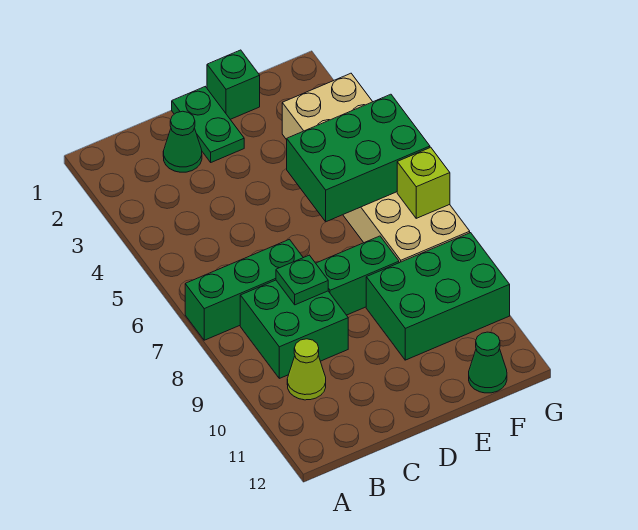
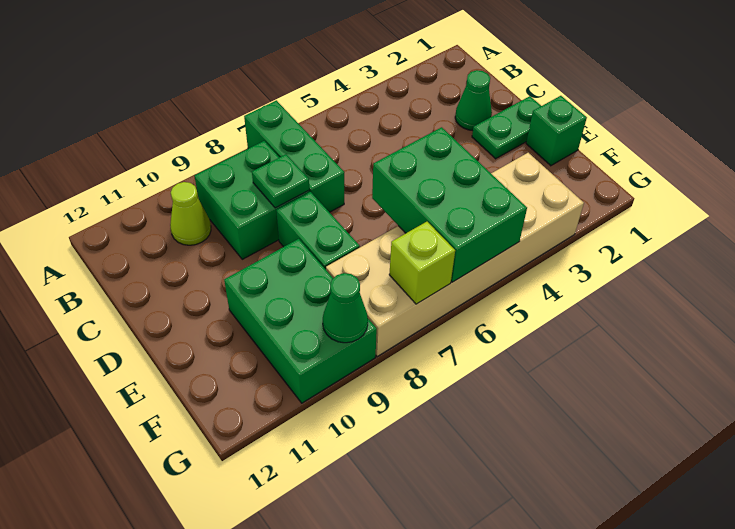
green cone F12 level 1 -> green cone G9 level 2

